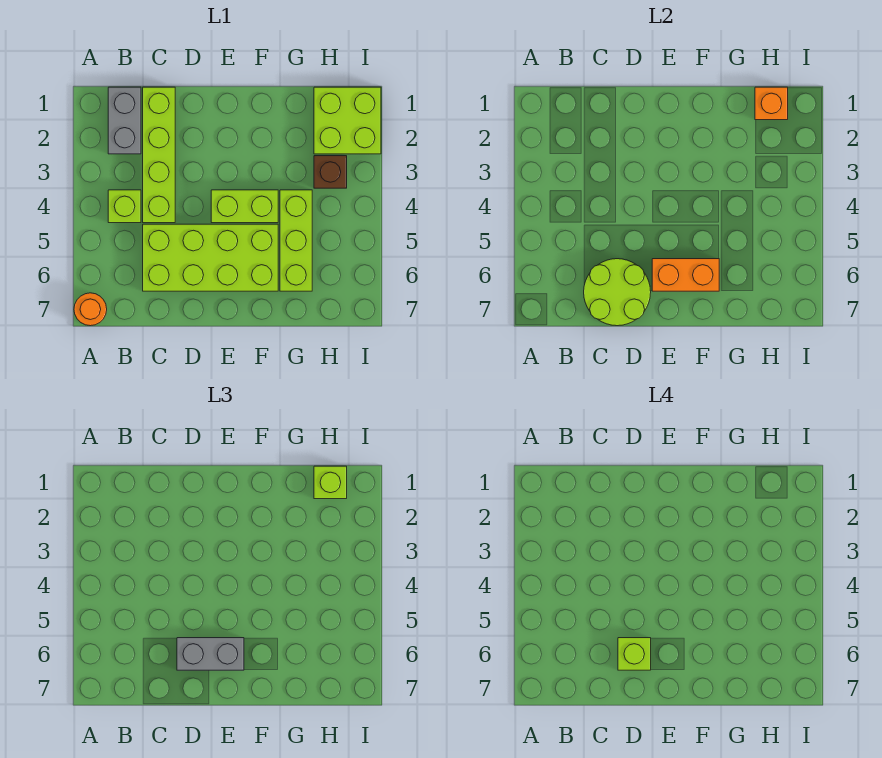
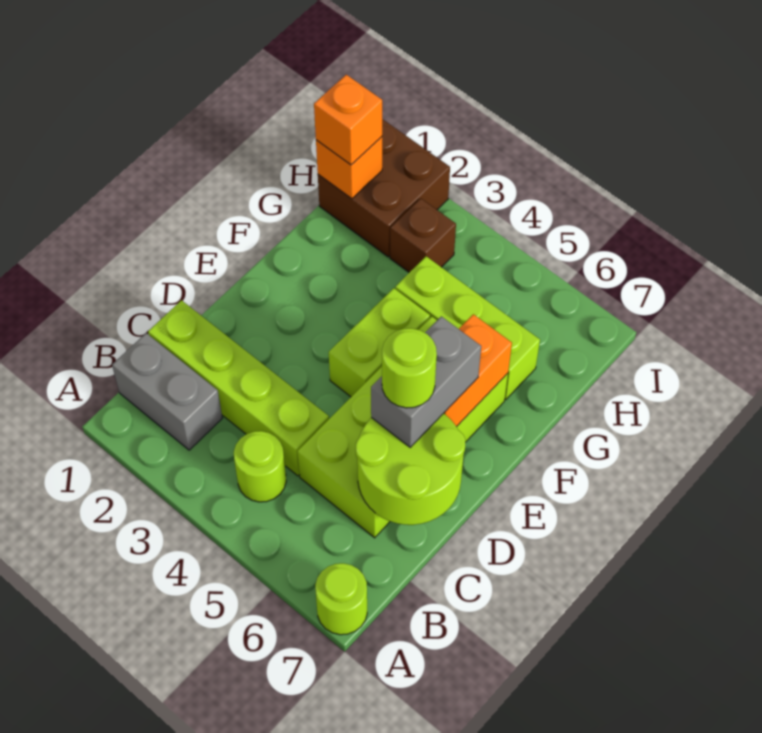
orange round brick A7 level 1 -> lime round brick A7 level 1
lime brick B4 level 1 -> lime round brick B4 level 1
lime brick D6 level 4 -> lime round brick D6 level 4
lime brick H1:I2 level 1 -> brown brick H1:I2 level 1
lime brick H1 level 3 -> orange brick H1 level 3

